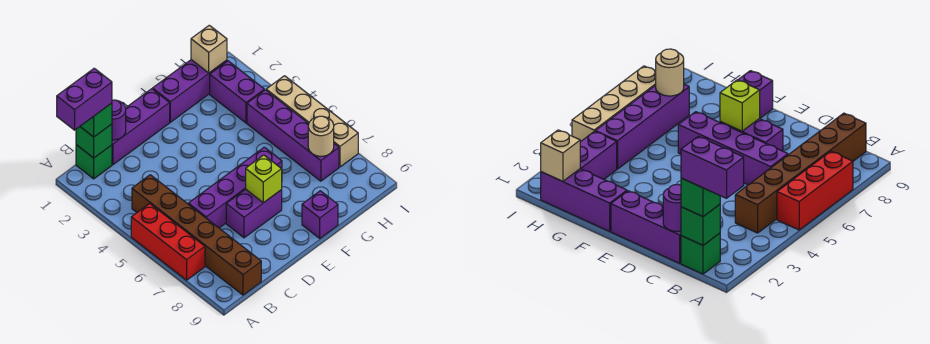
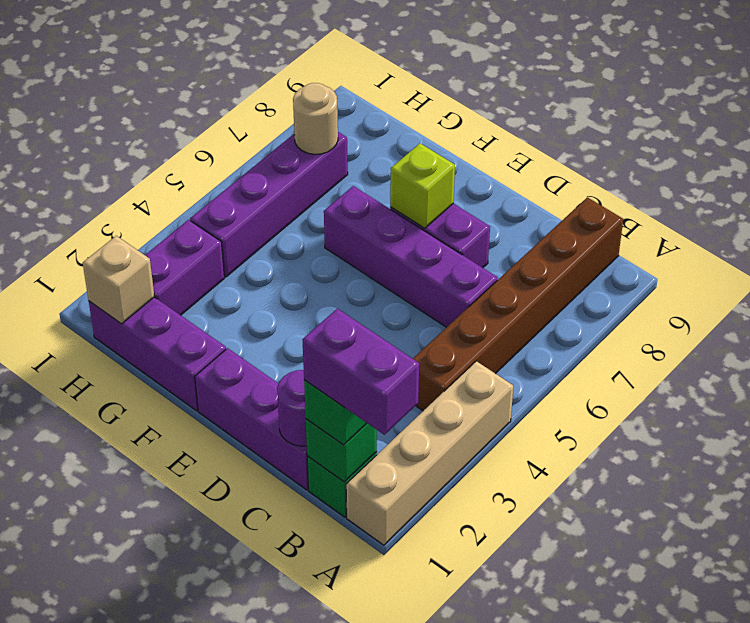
red brick A5:A7 level 1 -> none
purple brick F9 level 1 -> none
tan brick I4:I7 level 1 -> tan brick A1:A4 level 1

